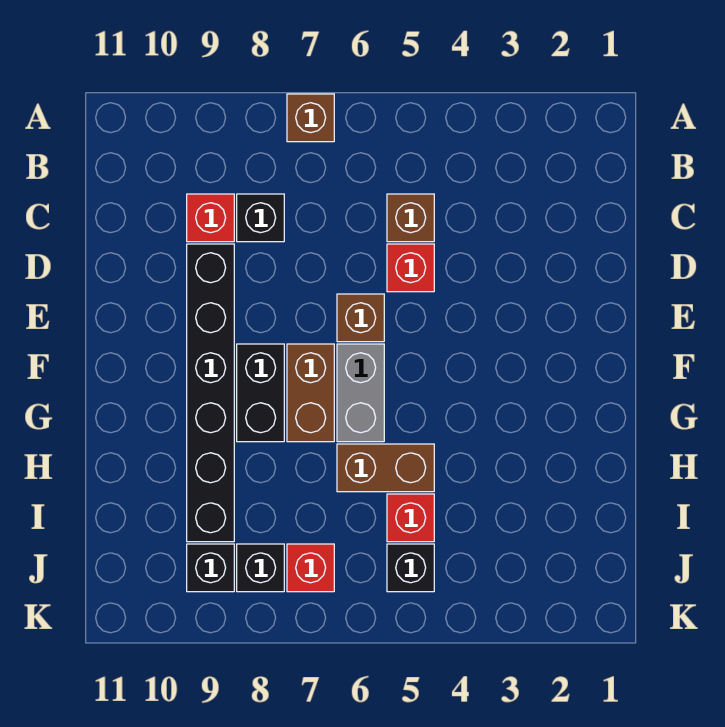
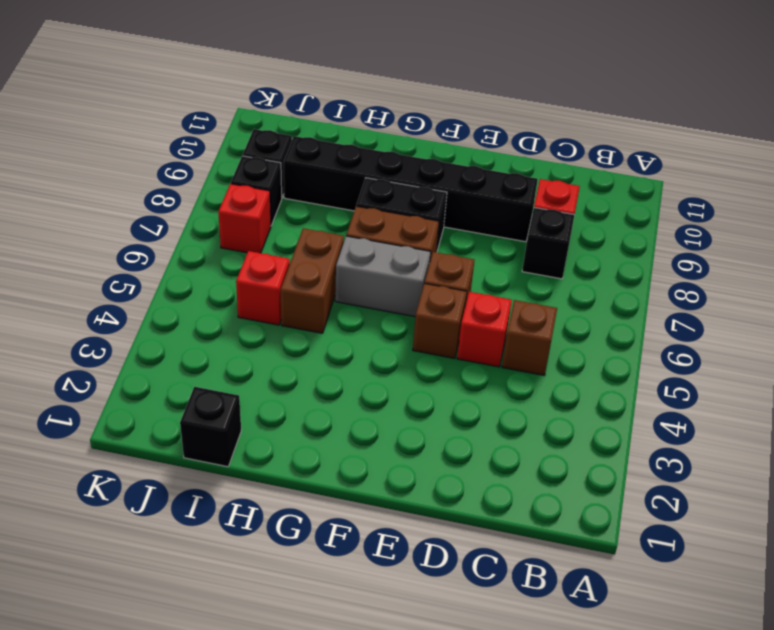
brown brick A7 level 1 -> brown brick E5 level 1
black brick J5 level 1 -> black brick I1 level 1

